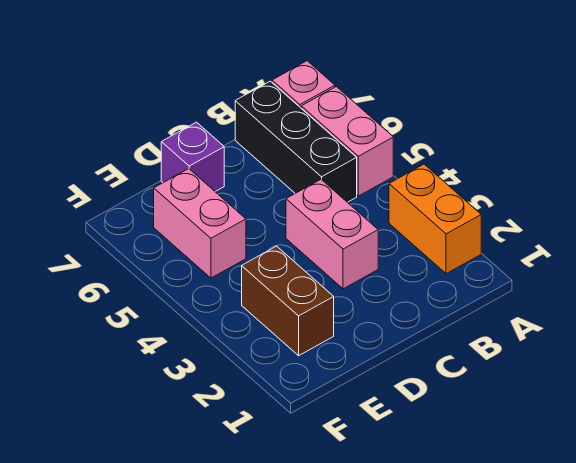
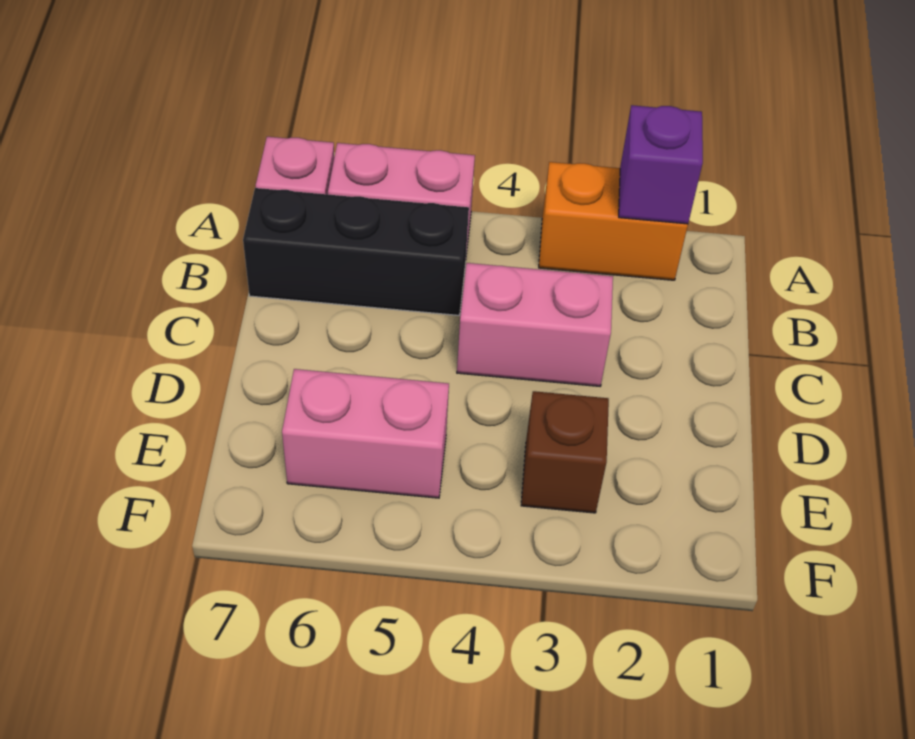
purple brick D7 level 1 -> purple brick A2 level 2
brown brick E2:E3 level 1 -> brown brick E3 level 1

